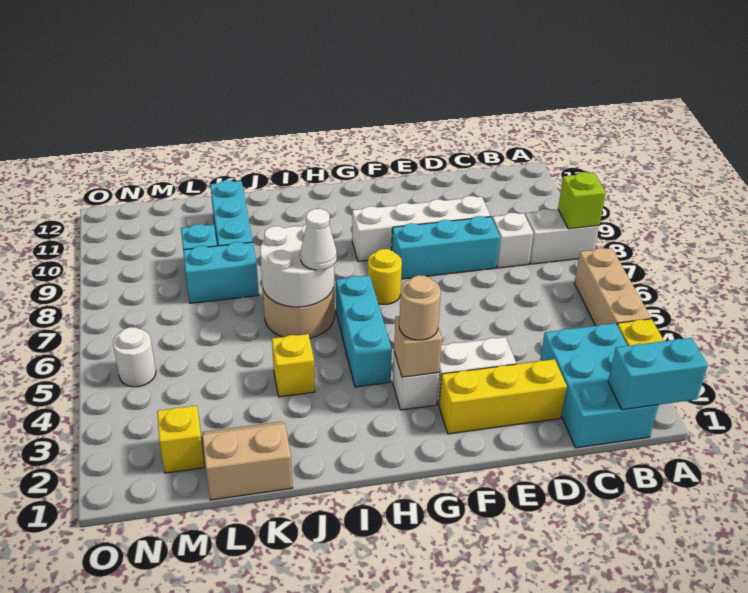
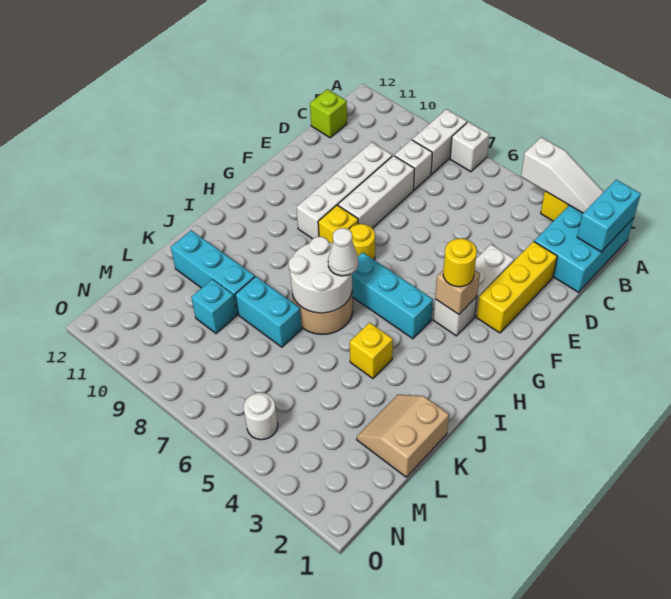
none -> white slope A2:A4 level 2 top 4
tan brick A4:A6 level 1 -> none
none -> white brick A7 level 1
lime brick A8 level 2 -> lime brick C12 level 1
cyan brick B1:C3 level 1 -> cyan brick A1:C2 level 1
cyan brick D8:F8 level 1 -> white brick D8:F8 level 1
tan round brick G3 level 3 -> yellow round brick G3 level 3
cyan brick K8:L8 level 1 -> cyan brick K7:K8 level 1
yellow brick M2 level 1 -> yellow brick G8 level 1

